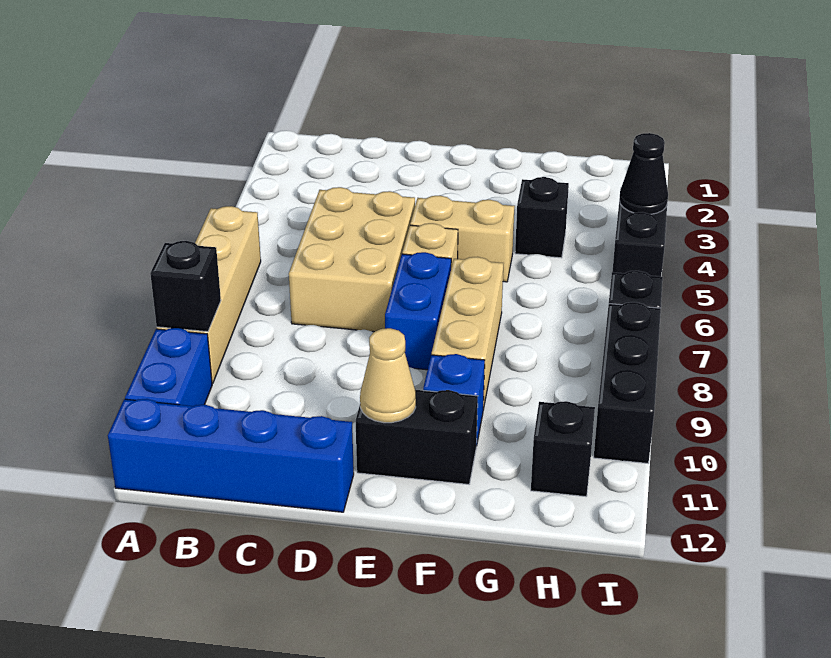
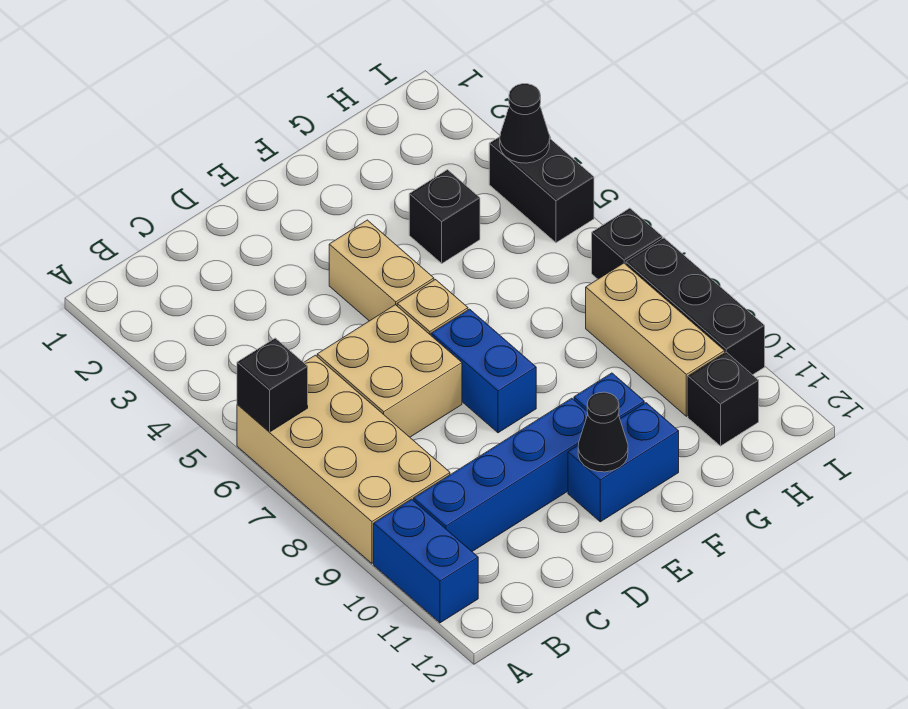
tan brick A6:A9 level 1 -> tan brick A6:B9 level 1
black brick A9 level 2 -> black brick A6 level 2
blue brick A12:D12 level 1 -> blue brick B10:E10 level 1
tan brick C5:D7 level 1 -> tan brick C6:D7 level 1
tan brick E5:F5 level 1 -> tan brick E4:E5 level 1
black brick E11:F11 level 1 -> blue brick E11:F11 level 1
tan cone E11 level 2 -> black cone E11 level 2
tan brick F7:F9 level 1 -> tan brick H8:H10 level 1

